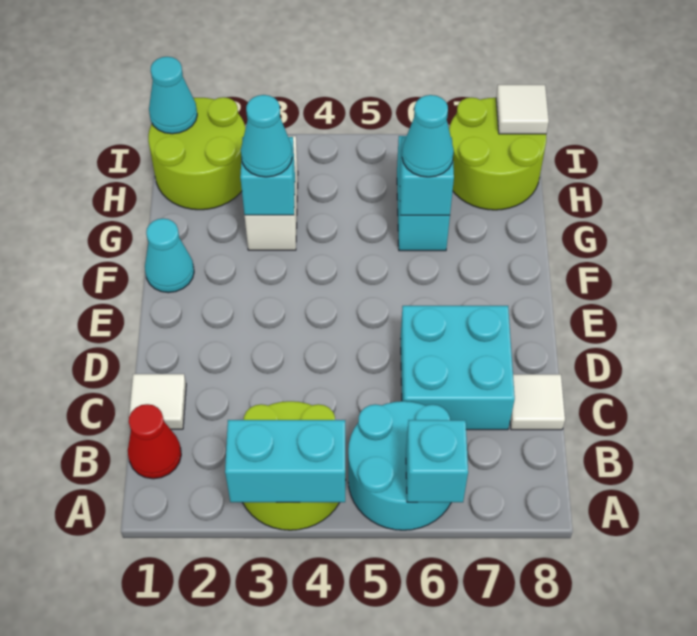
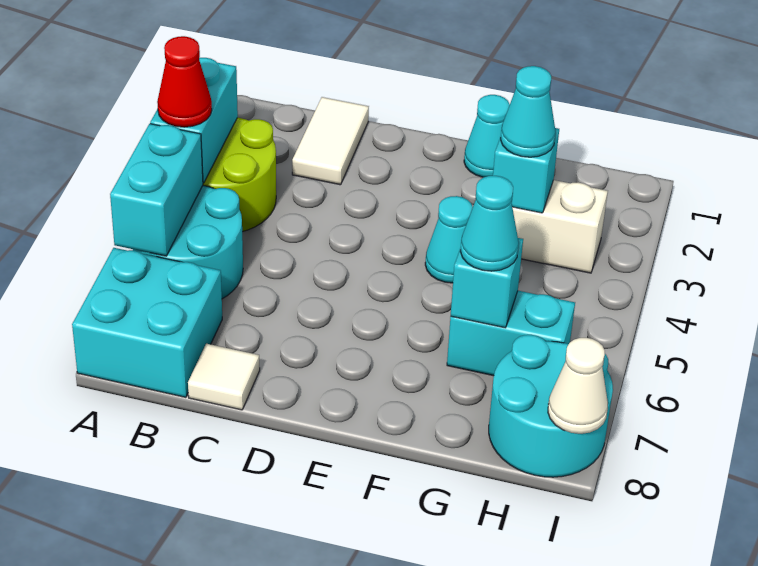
cyan brick A6 level 2 -> cyan brick A5:A6 level 2
red cone B1 level 1 -> red cone A4 level 3
white tile C1 level 1 -> white tile C1:C2 level 1
cyan brick C6:D7 level 1 -> cyan brick A7:B8 level 1
lime round brick H1:I2 level 1 -> none
lime round brick H7:I8 level 1 -> cyan round brick H7:I8 level 1
cyan cone I1 level 2 -> cyan cone F4 level 1
white tile I8 level 2 -> white cone I8 level 2

